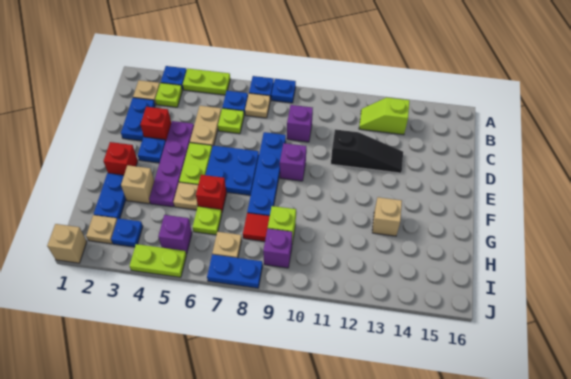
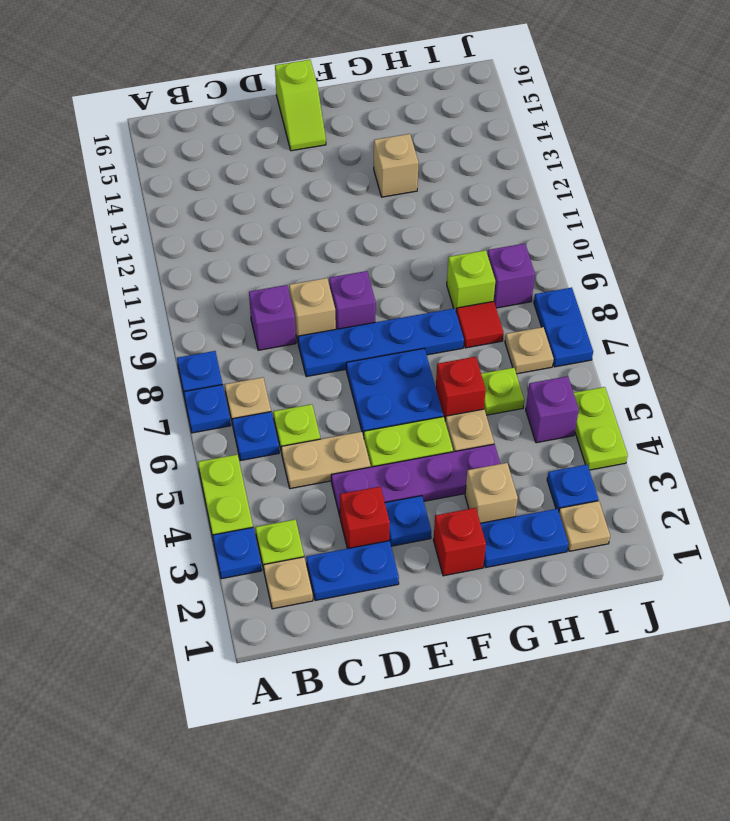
lime slope B12:B13 level 1 top 13 -> lime slope E15:E16 level 1 top 16
black slope D11:D13 level 1 top 11 -> none
tan brick J1 level 1 -> tan brick D9 level 1

